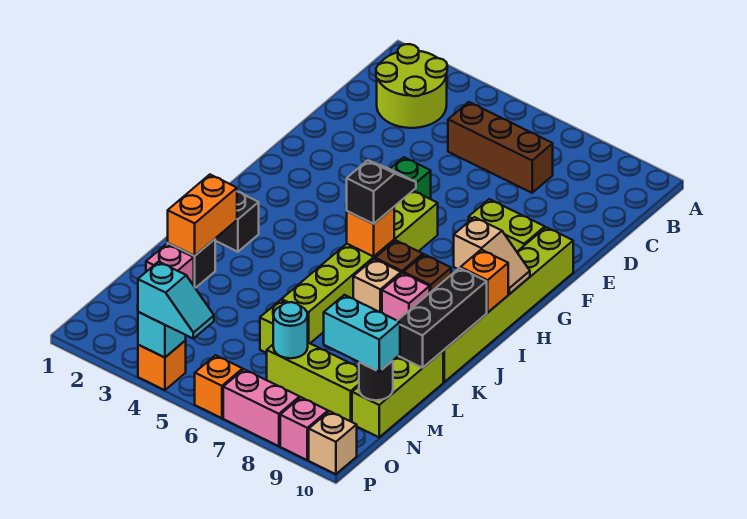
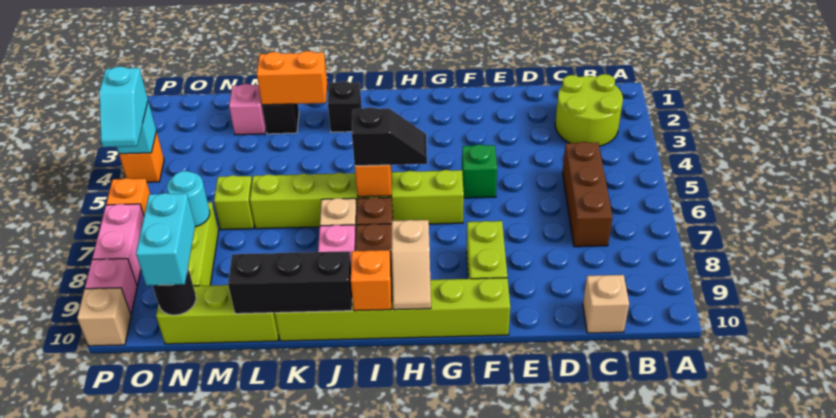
none -> tan brick C10 level 1

